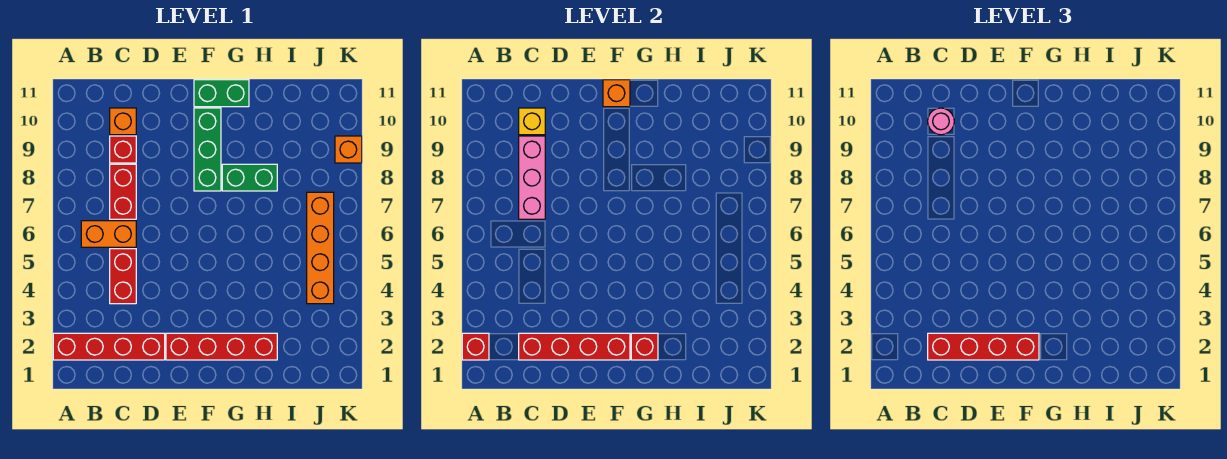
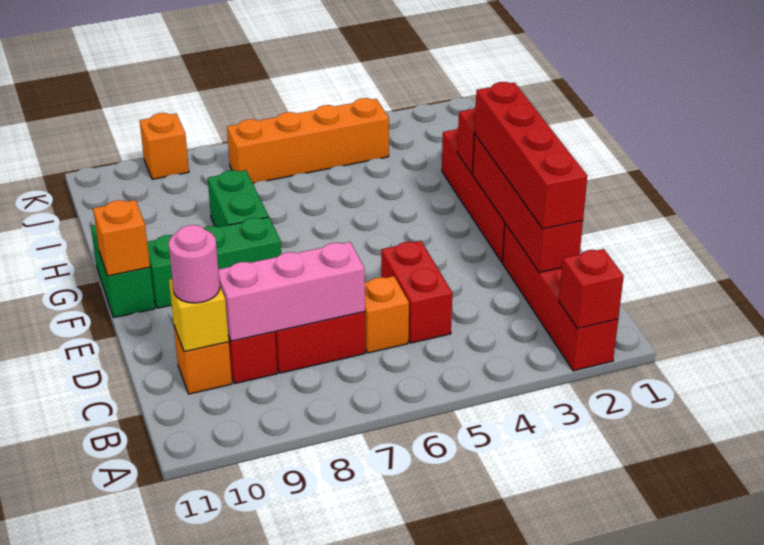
orange brick B6:C6 level 1 -> orange brick C6 level 1
red brick C4:C5 level 1 -> red brick C5:D5 level 1

